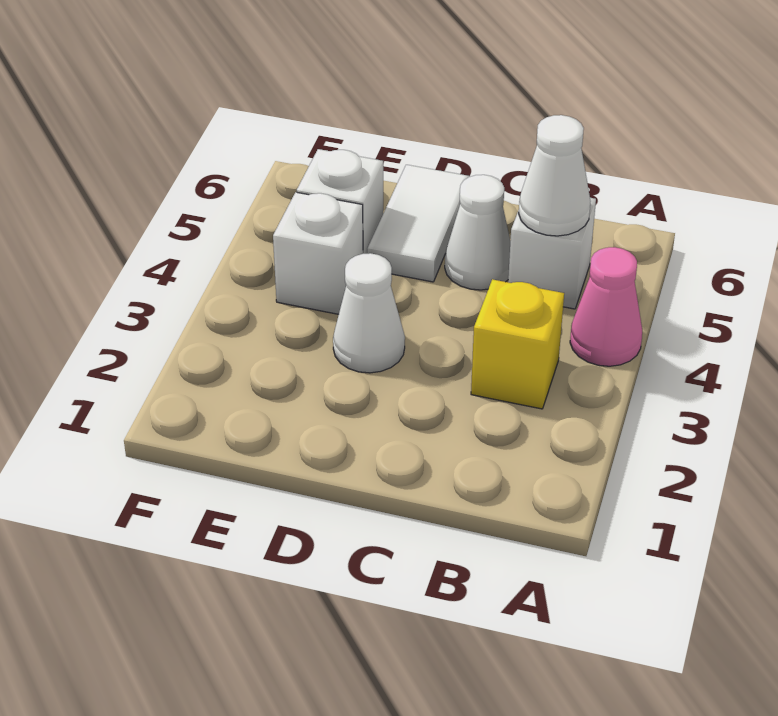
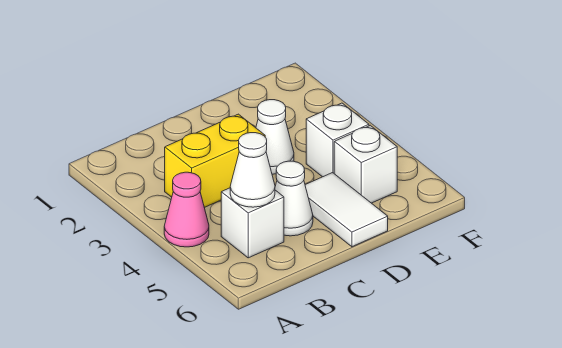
yellow brick B3 level 1 -> yellow brick B3:C3 level 1

